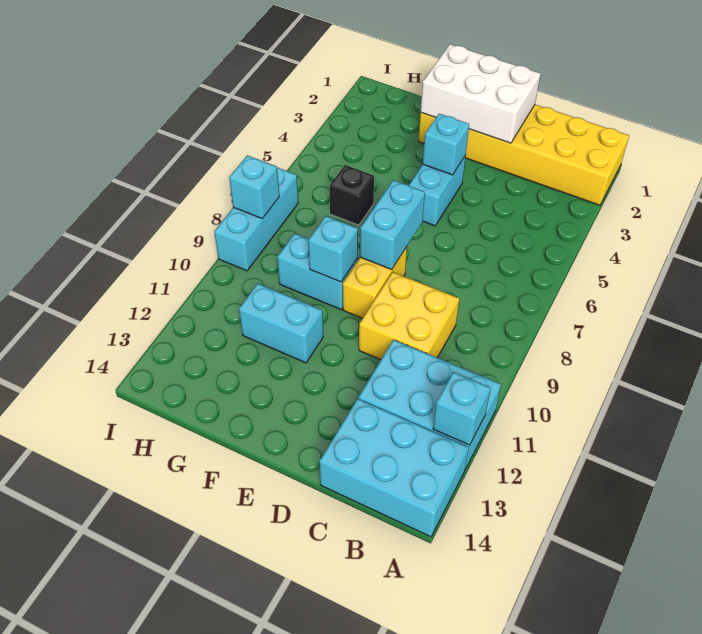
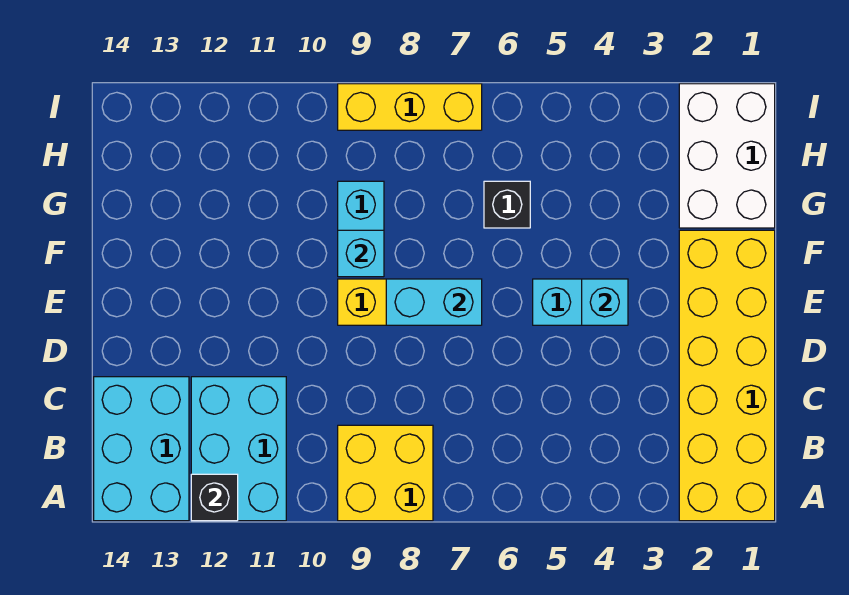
cyan brick A12 level 2 -> black brick A12 level 2
yellow brick C9:D10 level 1 -> yellow brick A8:B9 level 1
white brick D1:F2 level 2 -> white brick G1:I2 level 1
cyan brick F11:G11 level 1 -> none
cyan brick I7:I9 level 1 -> yellow brick I7:I9 level 1
cyan brick I8 level 2 -> none

